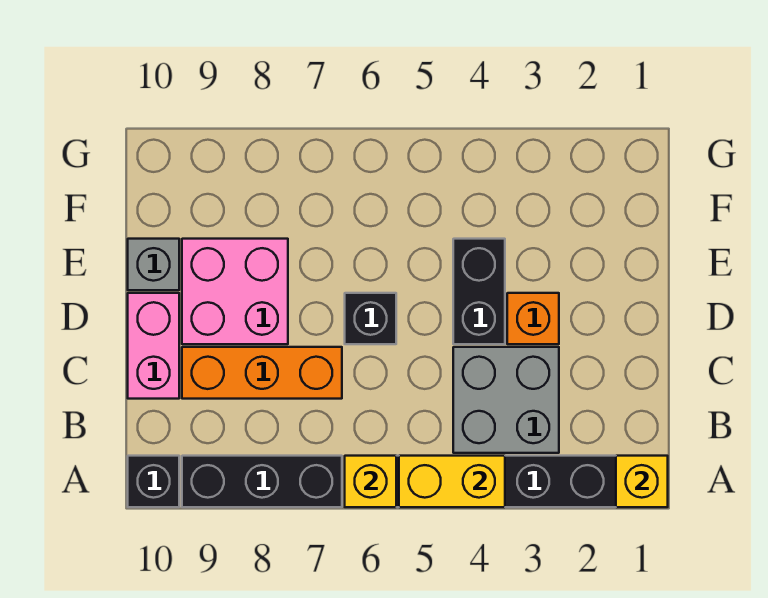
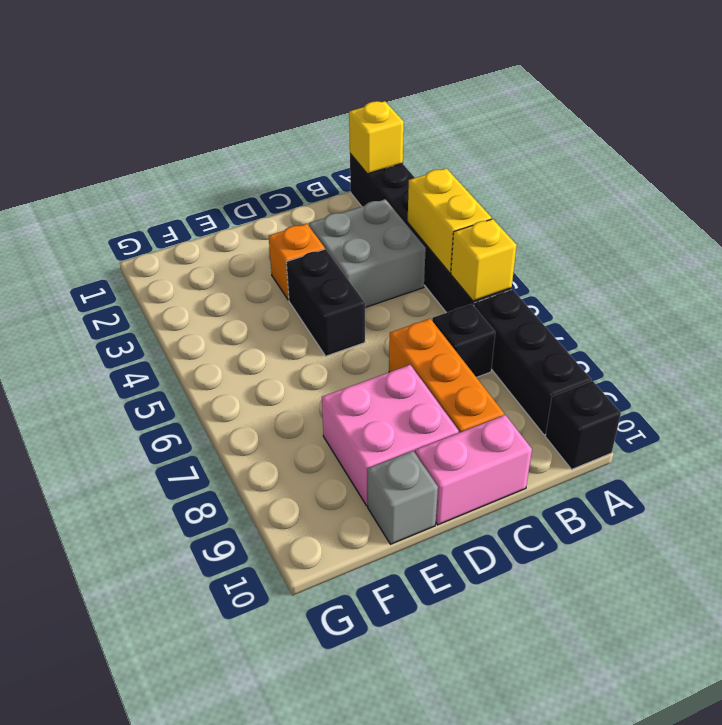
black brick D4:E4 level 1 -> black brick D4:D5 level 1
black brick D6 level 1 -> black brick B7 level 1

